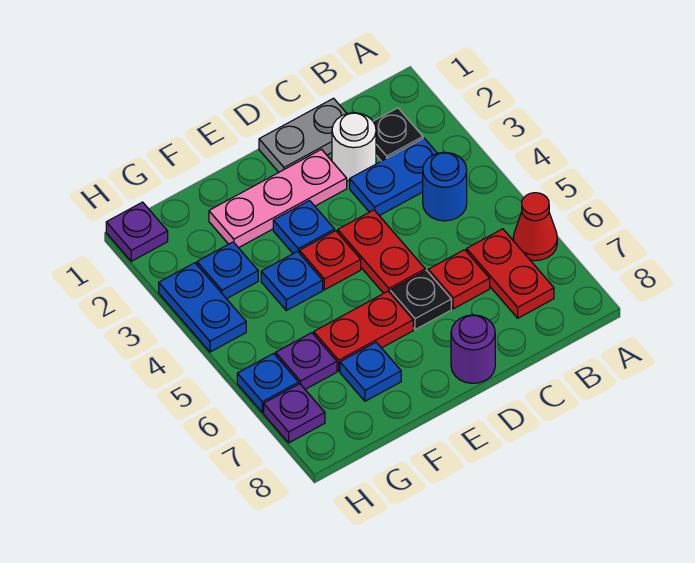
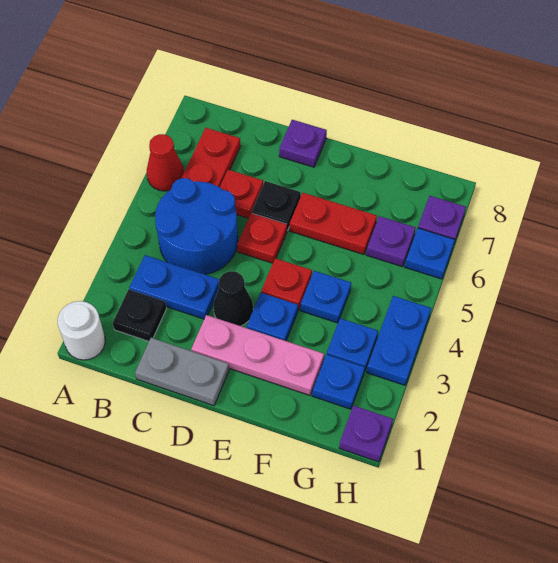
blue round brick B4 level 1 -> blue round brick B4:C5 level 1
white round brick C2 level 1 -> white round brick A1 level 1
none -> black cone D3 level 1
red plate D4:D5 level 1 -> red plate D5 level 1
purple round brick D8 level 1 -> purple plate D8 level 1
blue plate F7 level 1 -> blue plate G2 level 1

